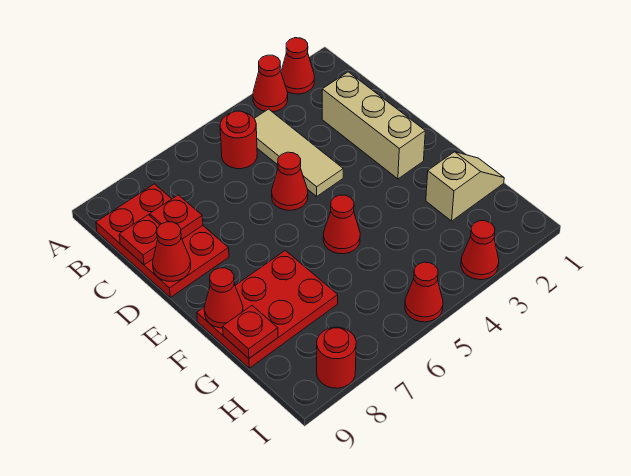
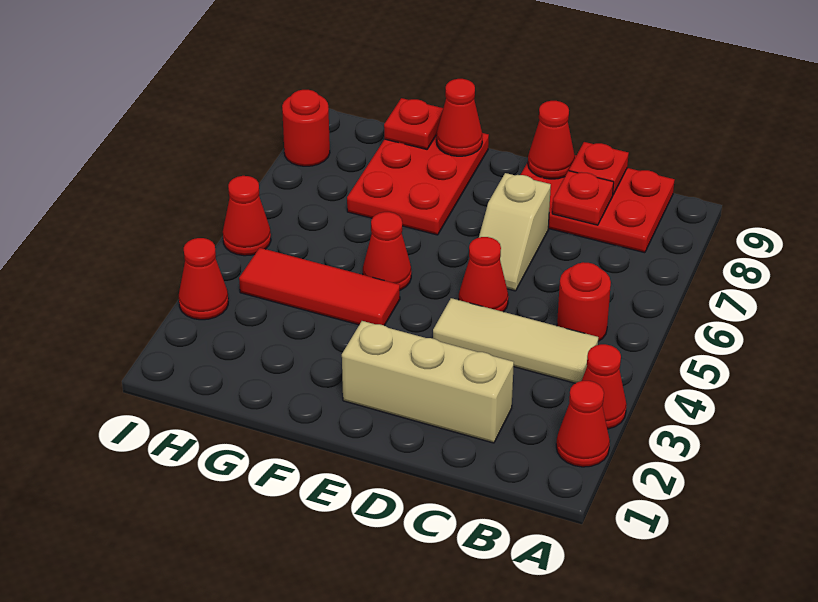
none -> red tile F4:H4 level 1
tan slope G1:G2 level 1 top 2 -> tan slope D6:D7 level 1 top 7

